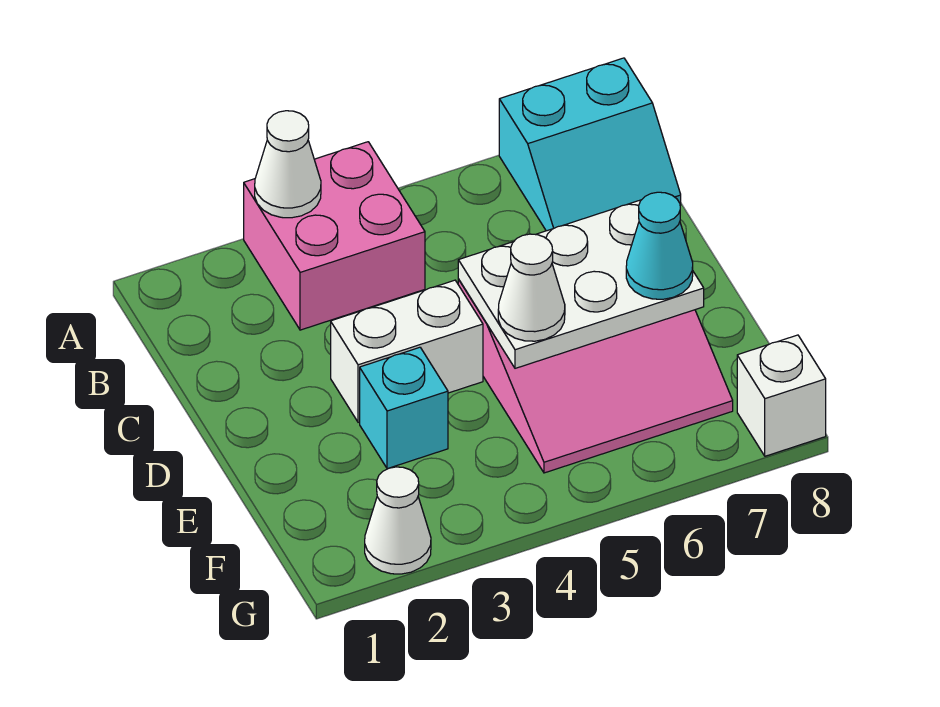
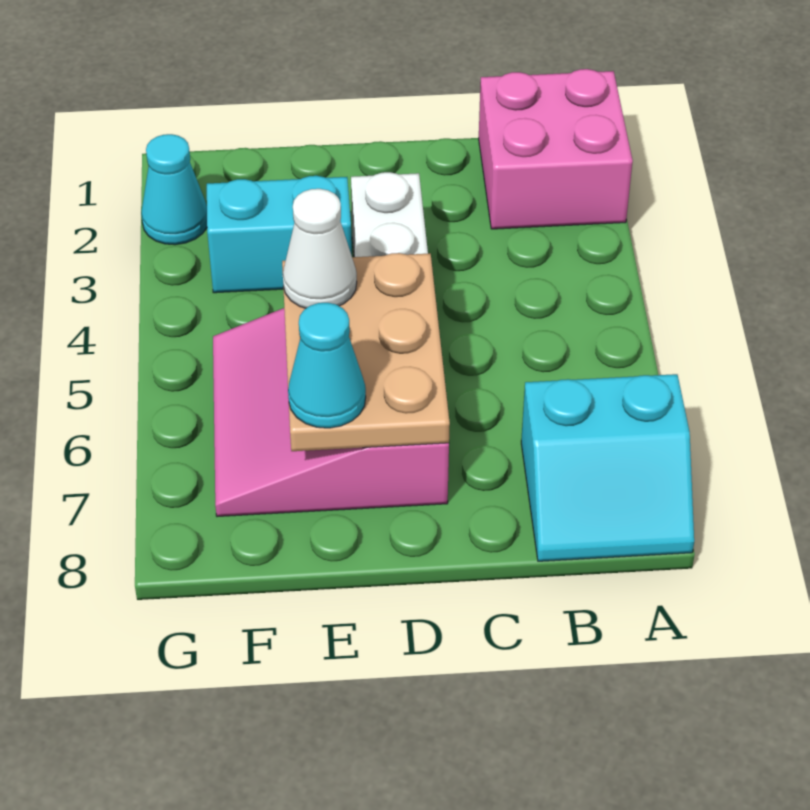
pink brick A3:B4 level 1 -> pink brick A1:B2 level 1
white cone A3 level 2 -> none
cyan slope A7:B8 level 1 top A -> cyan slope A7:B8 level 1 top 7
white plate D5:E7 level 2 -> tan plate D5:E7 level 2
cyan brick E3 level 1 -> cyan brick E3:F3 level 1
white cone G2 level 1 -> cyan cone G2 level 1
white brick G8 level 1 -> none

